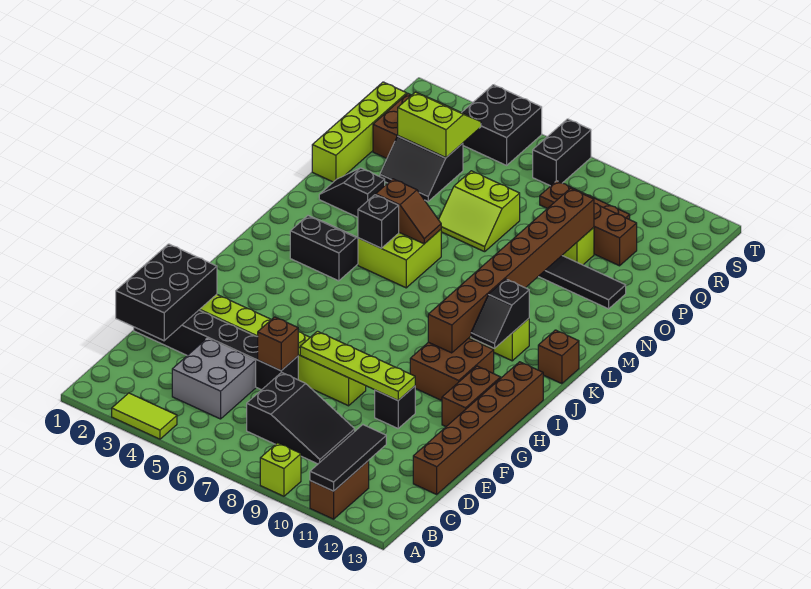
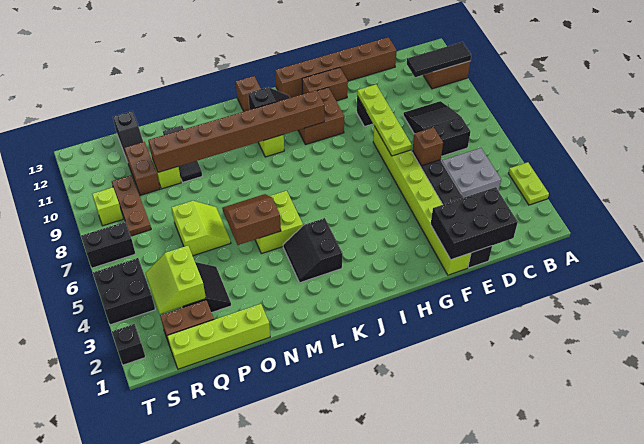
lime tile A3:A4 level 1 -> lime plate A3:A4 level 1
lime brick A9 level 1 -> lime brick S9 level 1
black brick L5 level 2 -> black brick T2 level 1
brown slope M5:M6 level 2 top 5 -> brown slope M5:N6 level 2 top 5
black slope N2:N3 level 1 top 3 -> black slope Q12:Q13 level 1 top 13

